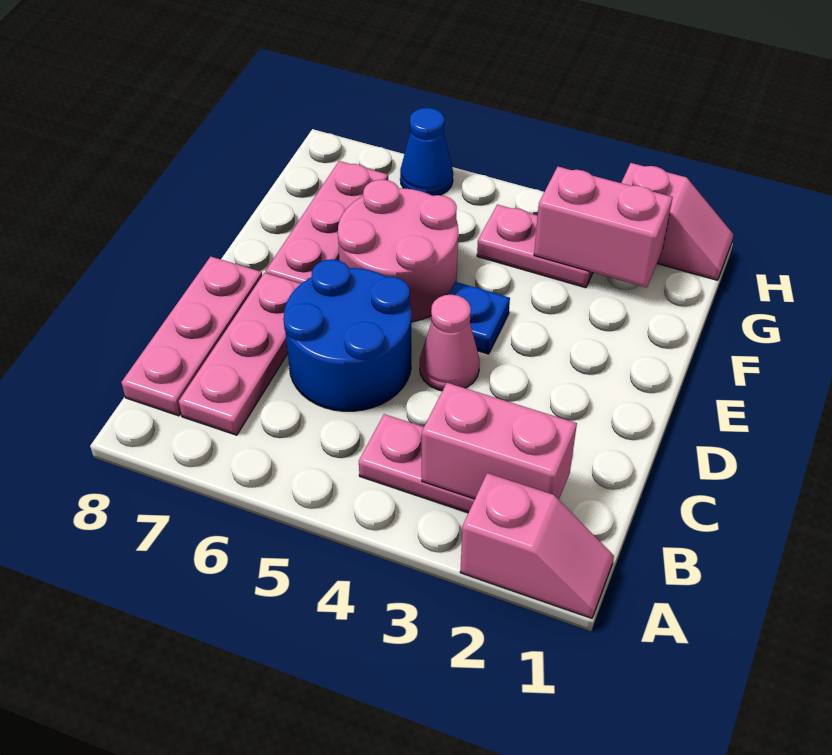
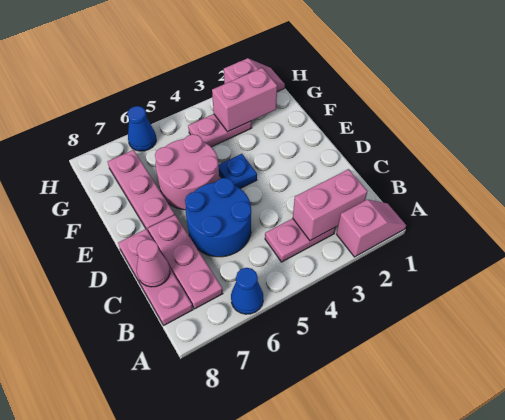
none -> blue cone A6 level 1
pink cone D4 level 1 -> pink cone C8 level 2

